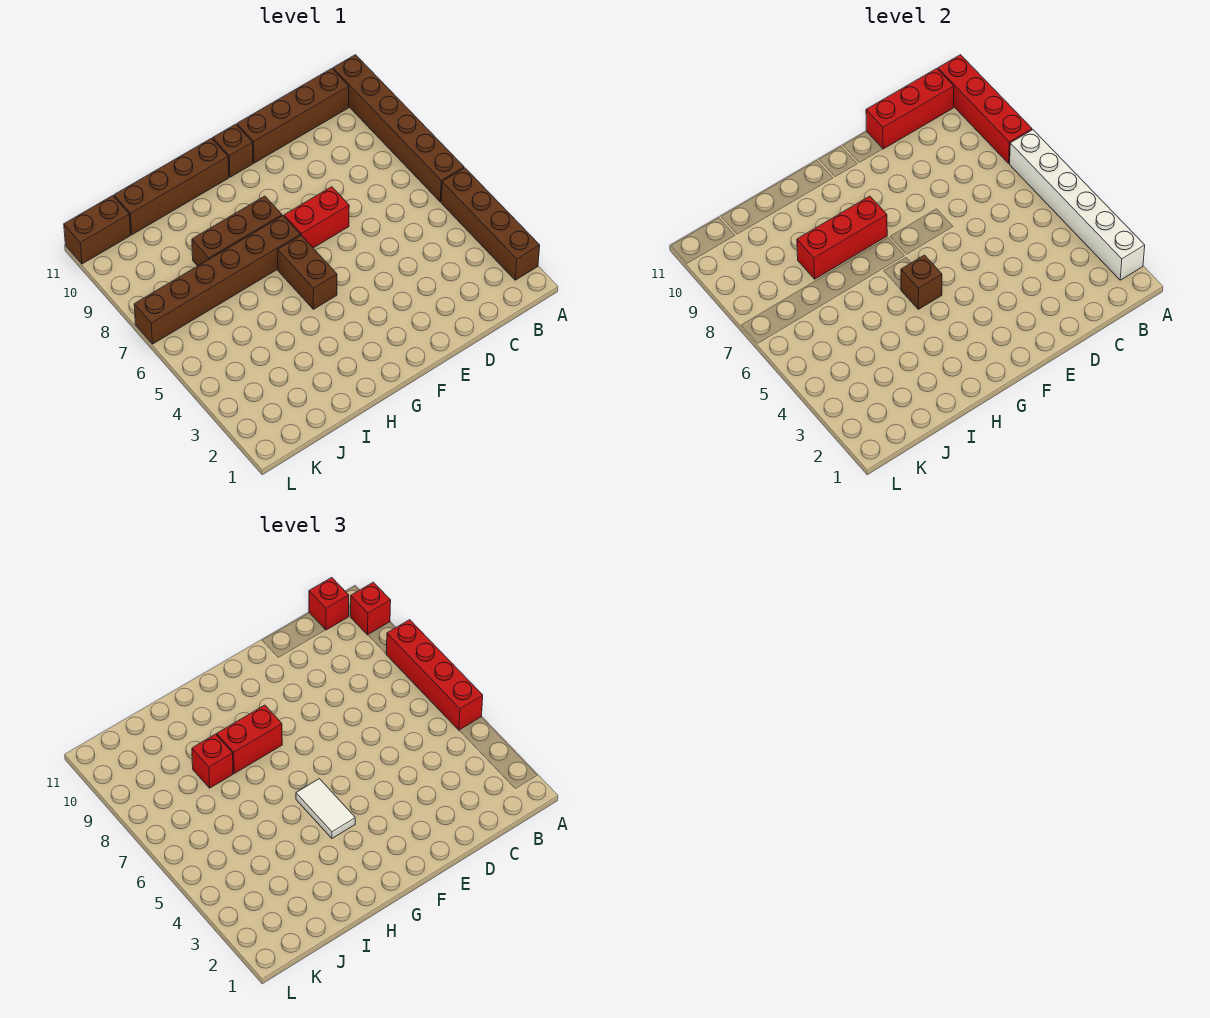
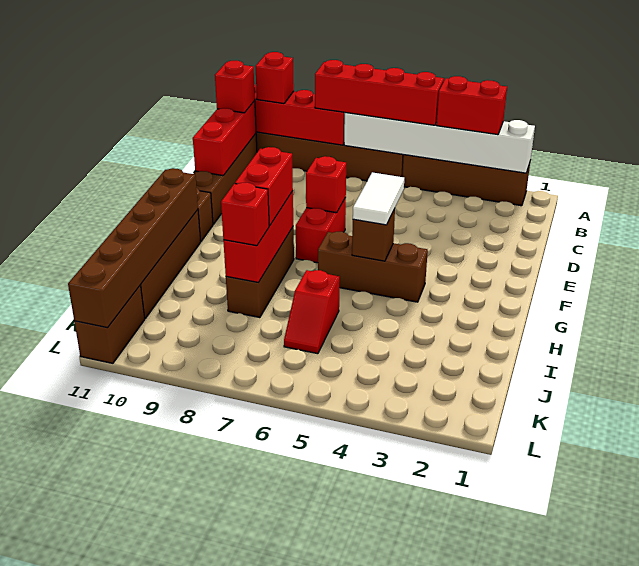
none -> red brick A3:A4 level 3
none -> red brick E7 level 2
white tile G4:G5 level 3 -> white tile F5:G5 level 3
brown brick G5:G6 level 1 -> brown brick G4:G6 level 1
brown brick G7:L7 level 1 -> brown brick G11:L11 level 2
none -> red slope I6:J6 level 1 top I

